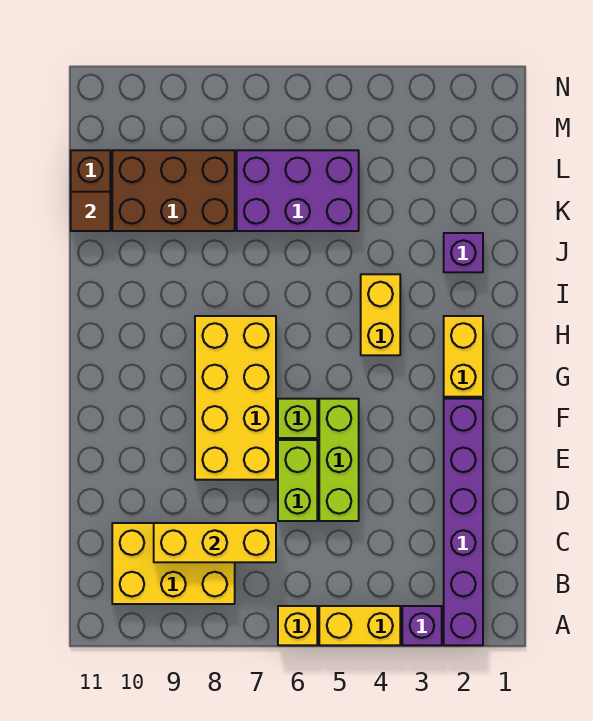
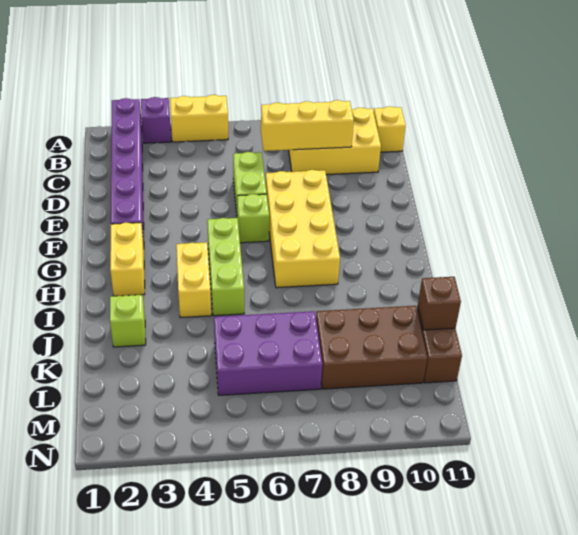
yellow brick A6 level 1 -> yellow brick B11 level 1
lime brick D5:F5 level 1 -> lime brick G5:I5 level 1
purple brick J2 level 1 -> lime brick J2 level 1
brown tile K11 level 2 -> brown brick K11 level 2

